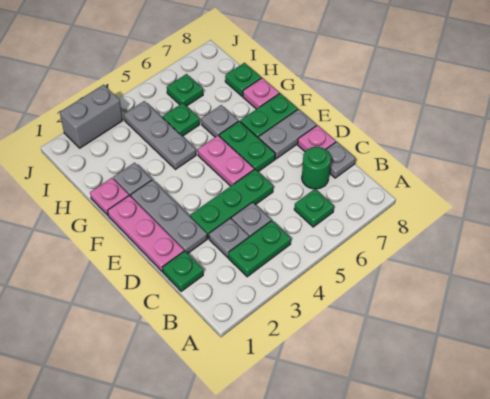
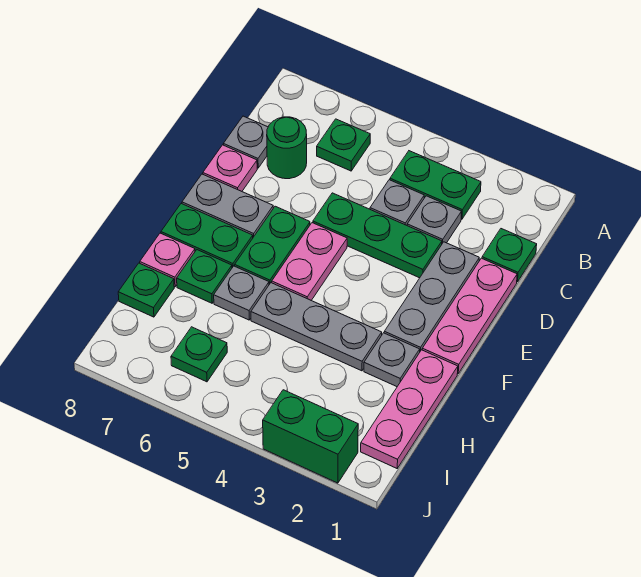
pink plate G1 level 1 -> pink plate G1:I1 level 1
grey plate G4:I4 level 1 -> grey plate G3:G5 level 1
green plate H5 level 1 -> green plate G7 level 1
grey brick J2:J3 level 1 -> green brick J2:J3 level 1

